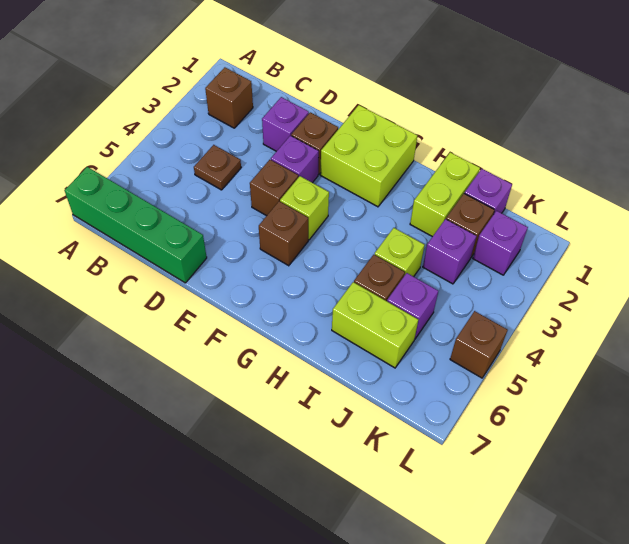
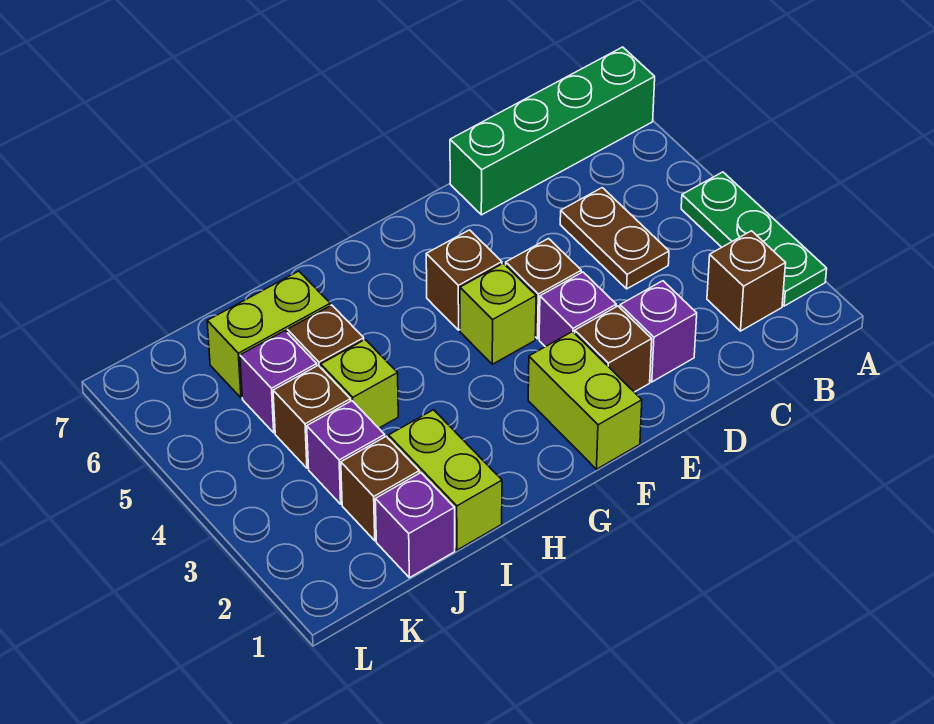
none -> green plate A2:A4 level 1
brown plate C4 level 1 -> brown plate C4:C5 level 1
lime brick F1:G2 level 1 -> lime brick F1:F2 level 1
purple brick K2 level 1 -> none
brown brick L5 level 1 -> brown brick J4 level 1

